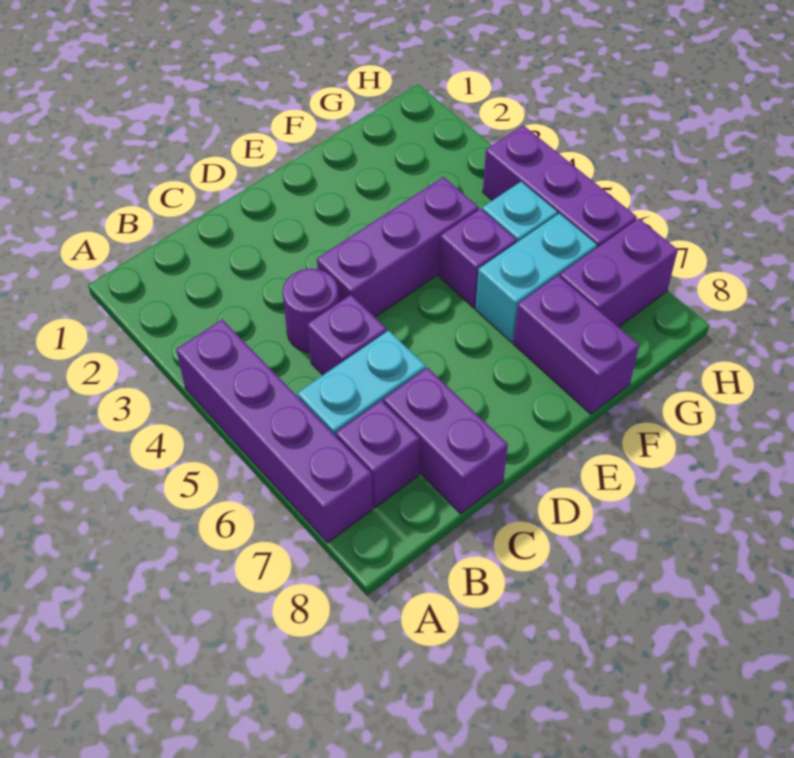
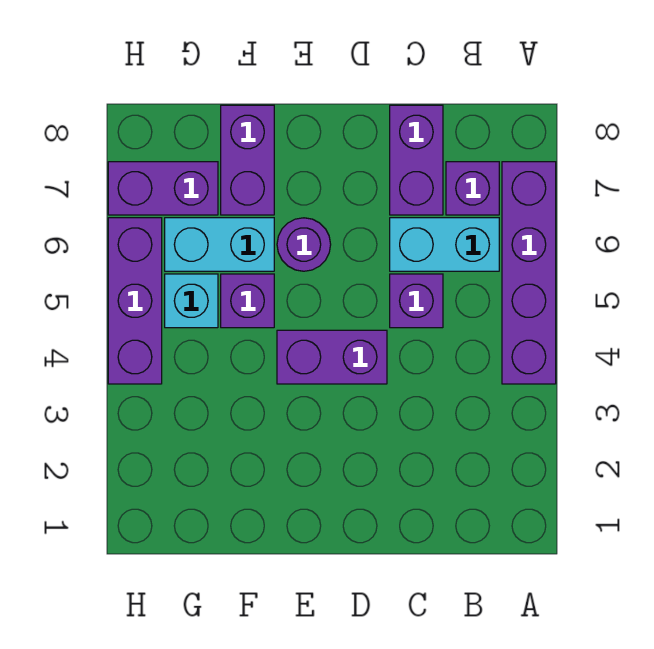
purple round brick C4 level 1 -> purple round brick E6 level 1
purple brick D4:F4 level 1 -> purple brick D4:E4 level 1

